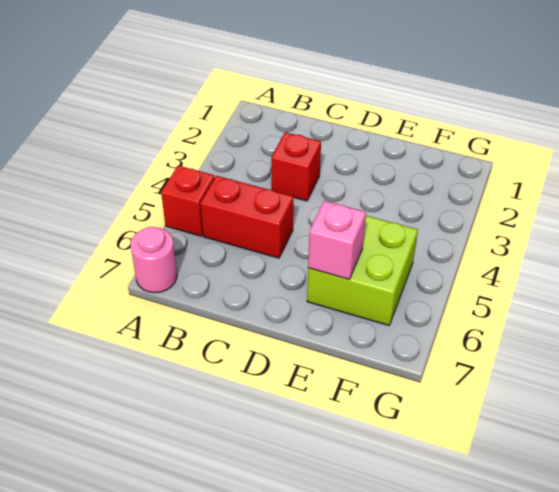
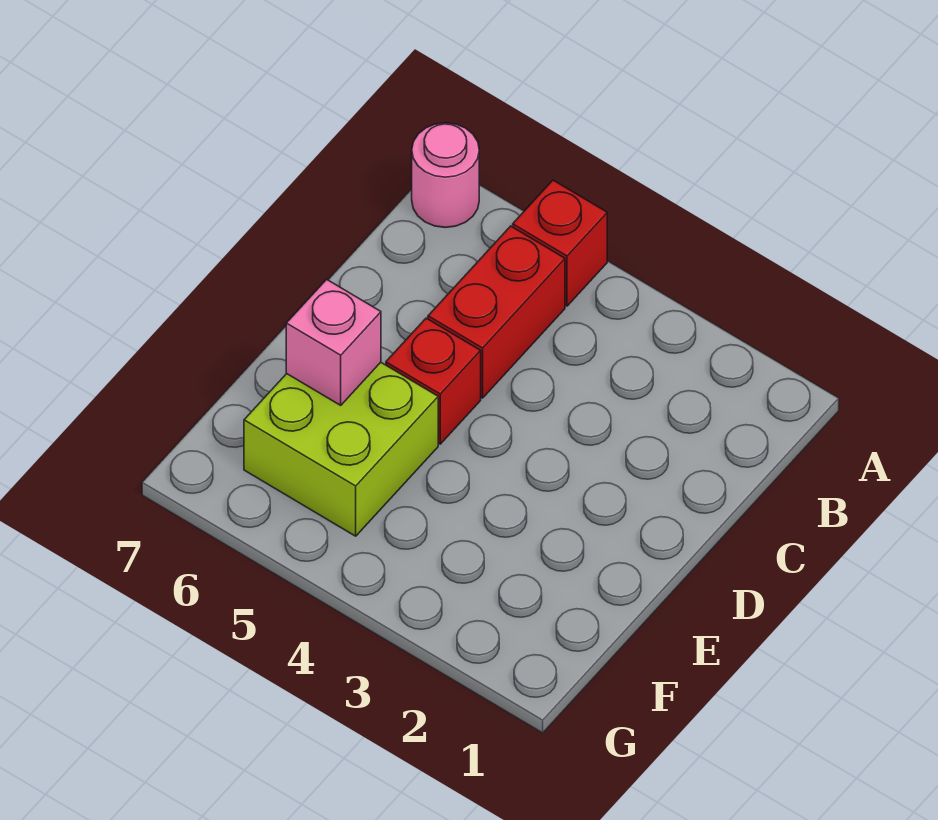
red brick C3 level 1 -> red brick D5 level 1

